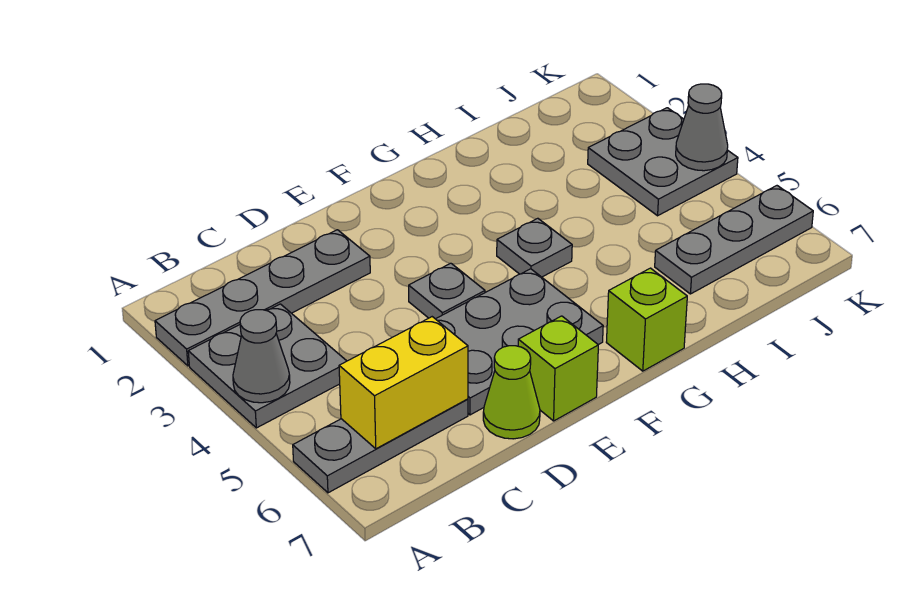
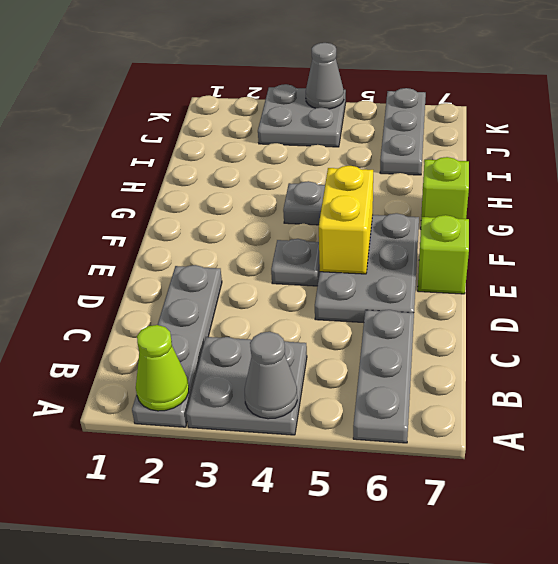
yellow brick B6:C6 level 2 -> yellow brick E5:F5 level 2
lime cone D7 level 1 -> lime cone A2 level 2

